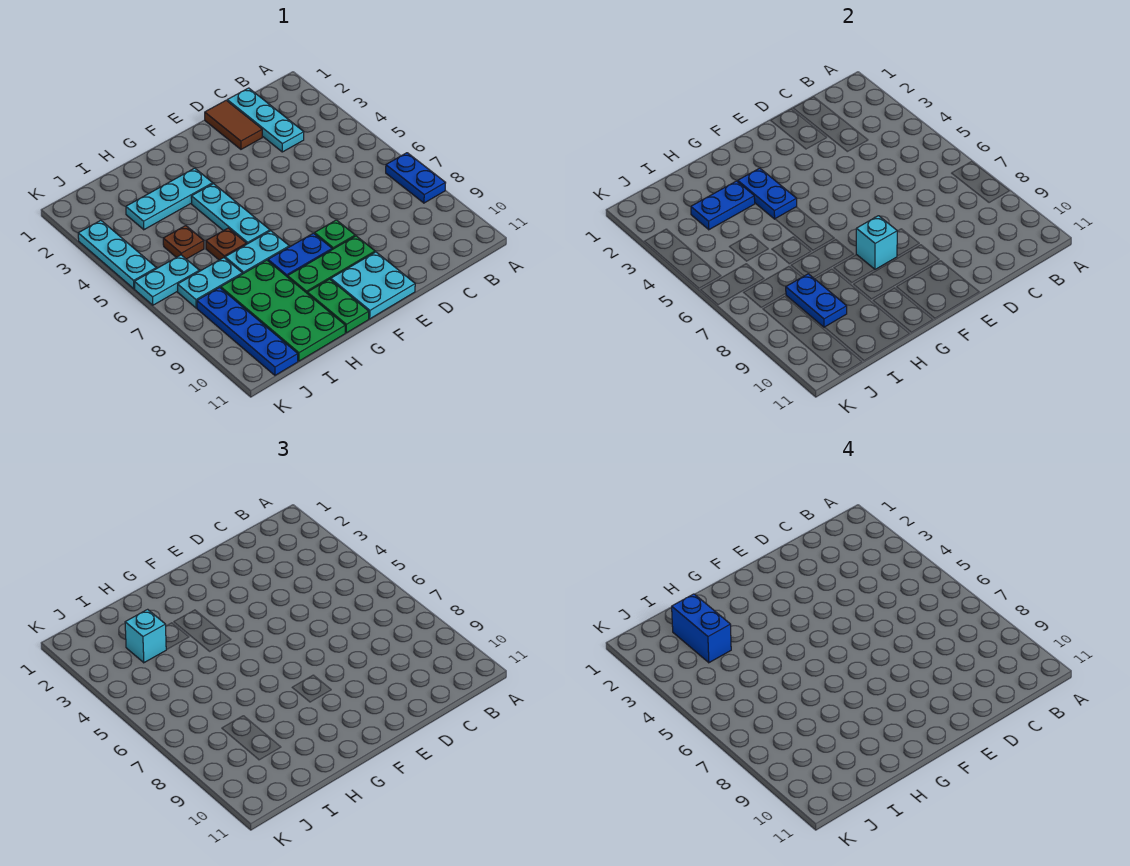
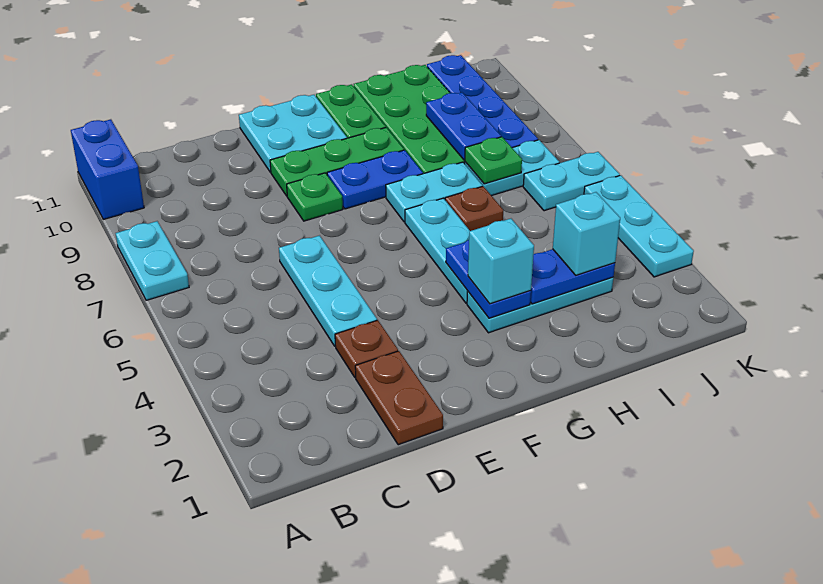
blue plate A7:A8 level 1 -> cyan plate A7:A8 level 1
cyan plate C1:C3 level 1 -> cyan plate D4:D6 level 1
brown tile D1:D2 level 1 -> brown plate D1:D2 level 1
cyan brick F8 level 2 -> cyan brick G3 level 3
blue brick I2:I3 level 4 -> blue brick A10:A11 level 1
brown plate I5 level 1 -> brown plate D3 level 1
none -> green plate I7 level 2

